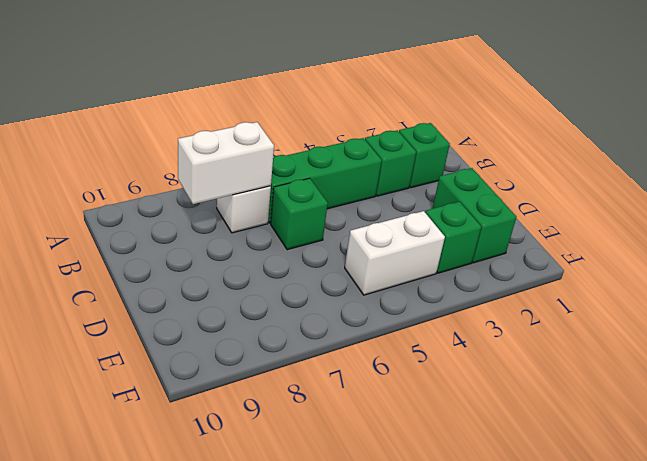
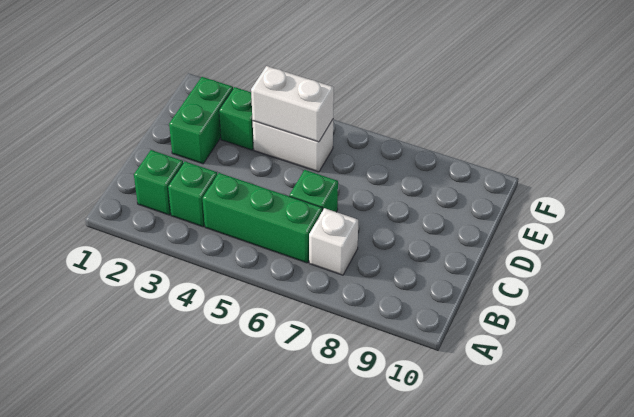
white brick B7:B8 level 2 -> white brick E4:E5 level 2

